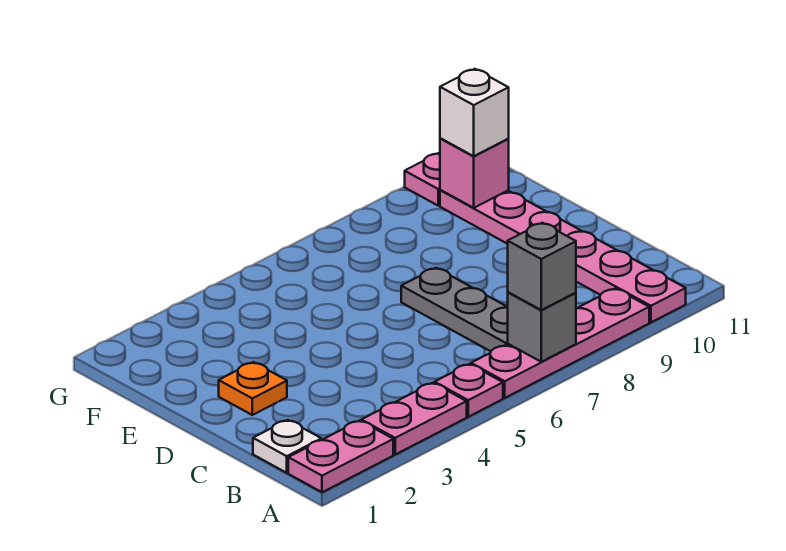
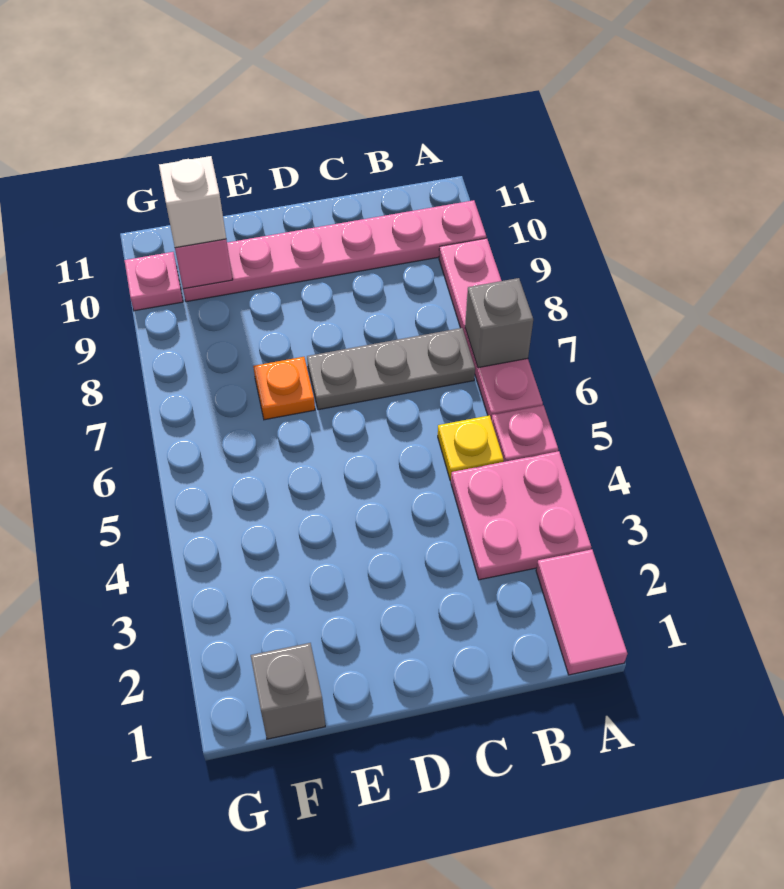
pink plate A1:A2 level 1 -> pink tile A1:A2 level 1
pink plate A3:A4 level 1 -> pink plate A3:B4 level 1
grey brick A7 level 3 -> grey brick F1 level 1
white plate B1 level 1 -> none
none -> yellow plate B5 level 1
orange plate D2 level 1 -> orange plate E7 level 1

